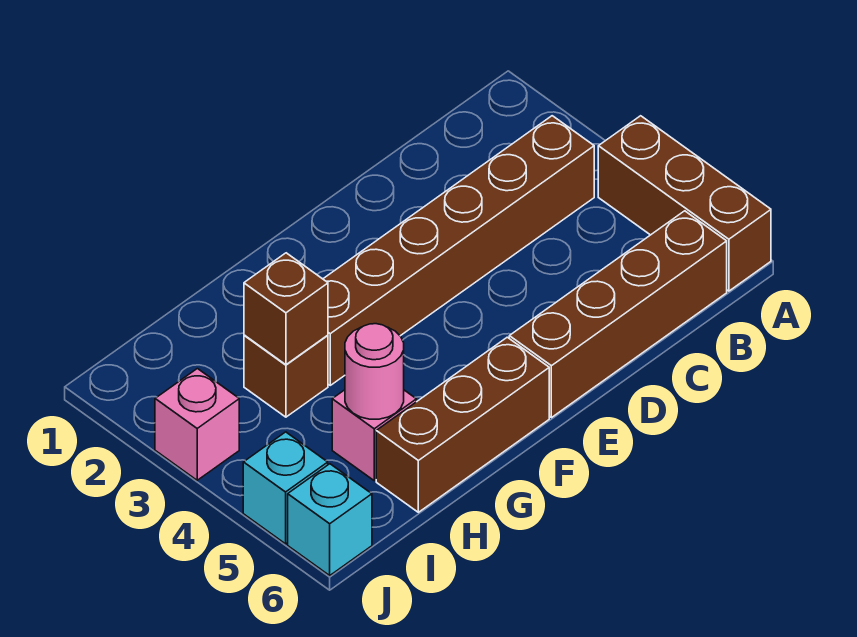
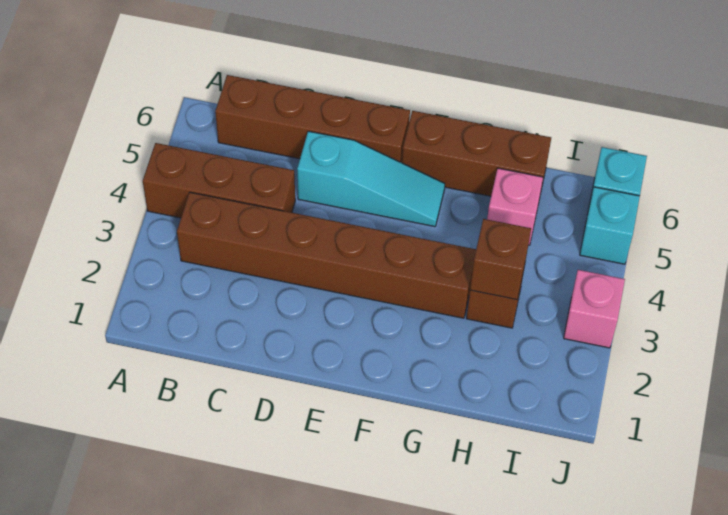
brown brick A4:A6 level 1 -> brown brick A4:C4 level 1
none -> cyan slope D5:F5 level 1 top D
pink round brick H5 level 2 -> none

